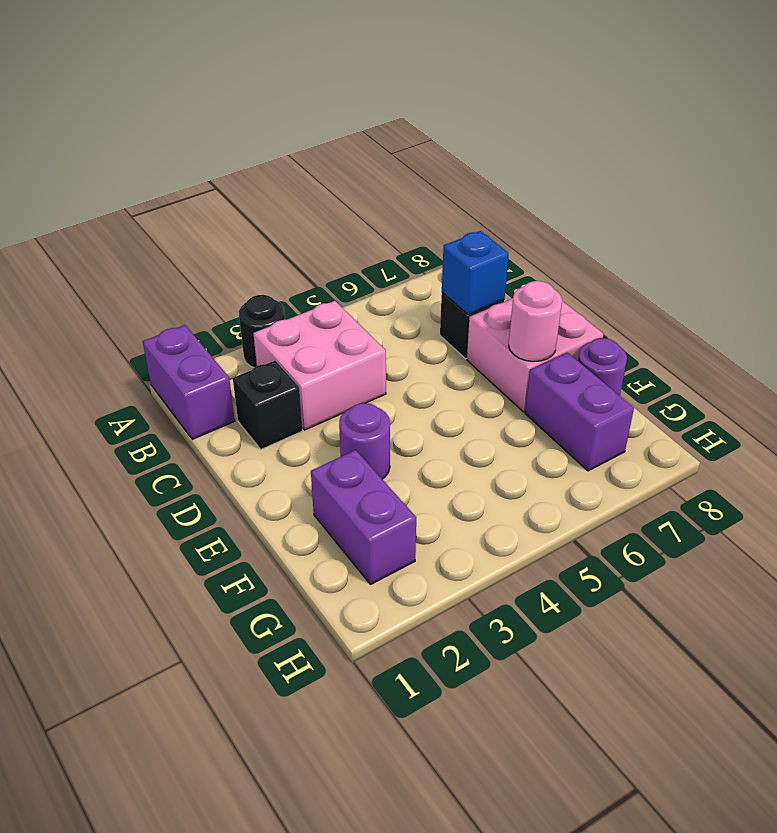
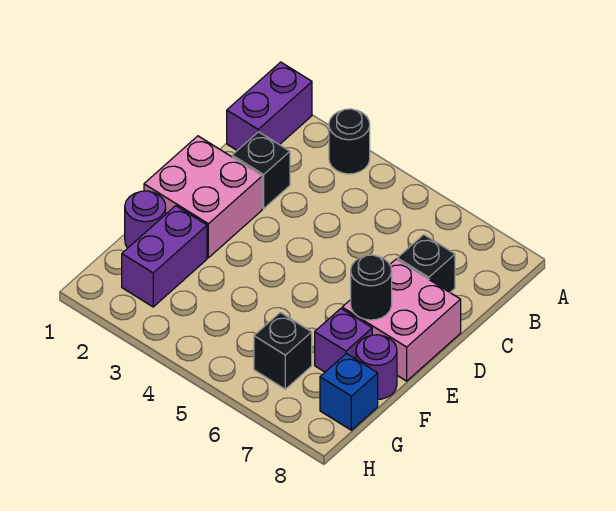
pink brick B3:C4 level 1 -> pink brick D1:E2 level 1
blue brick C7 level 2 -> blue brick G8 level 1
purple round brick E3 level 1 -> purple round brick F1 level 1
pink round brick E7 level 2 -> black round brick E7 level 2
purple brick F7:G7 level 1 -> purple brick F7 level 1
none -> black brick G6 level 1

